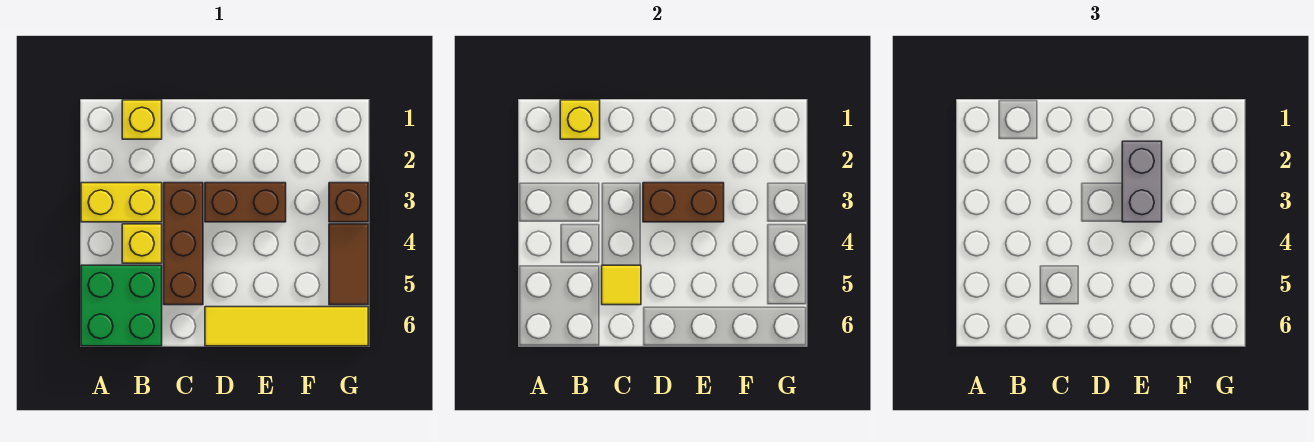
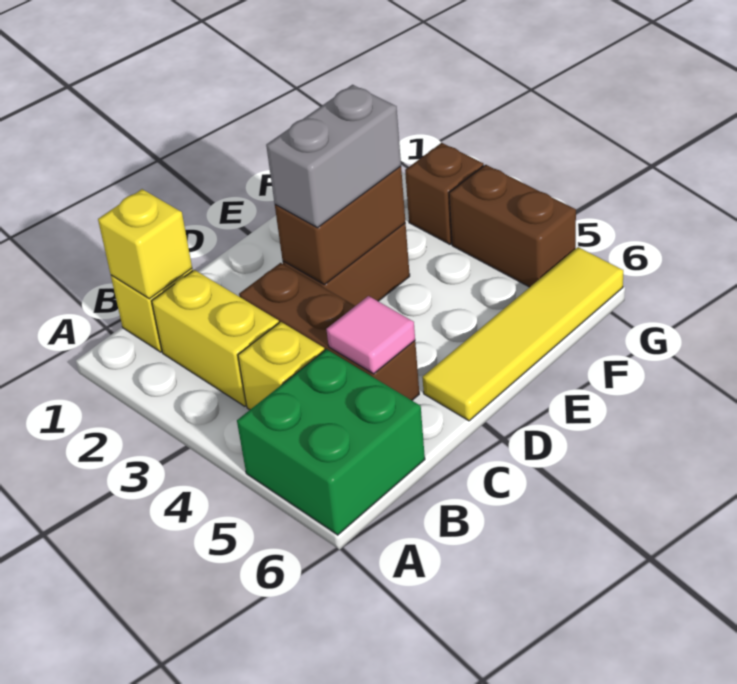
yellow brick A3:B3 level 1 -> yellow brick B2:B3 level 1
yellow tile C5 level 2 -> pink tile C5 level 2
grey brick E2:E3 level 3 -> grey brick D3:E3 level 3
brown tile G4:G5 level 1 -> brown brick G4:G5 level 1

